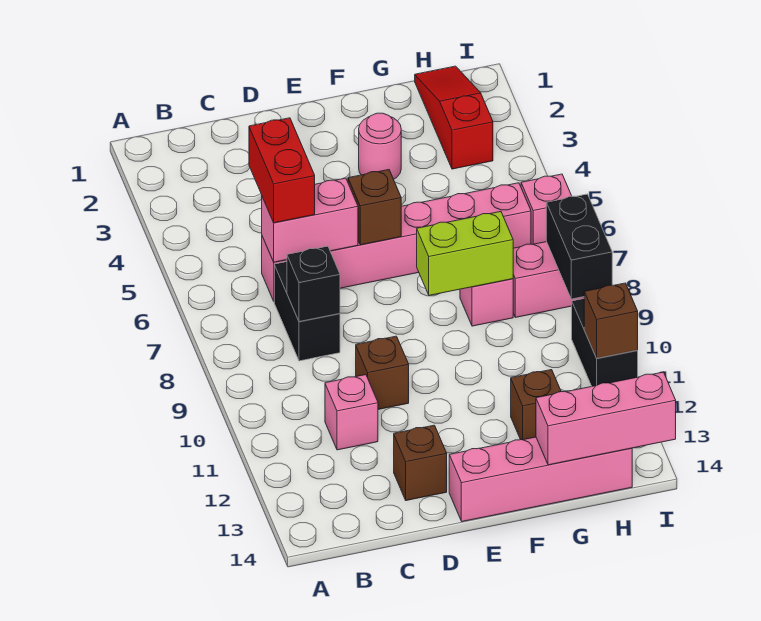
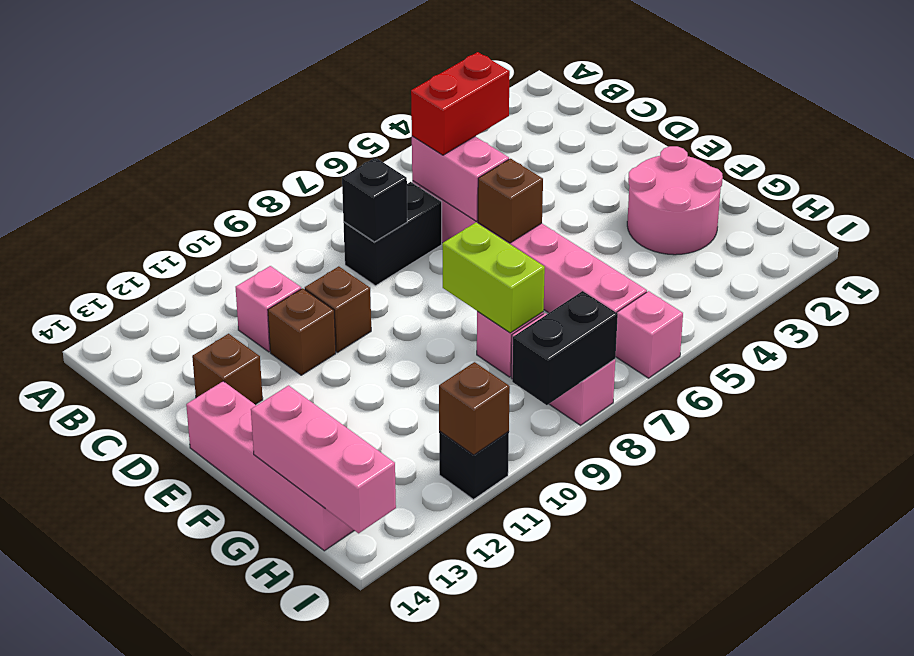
pink round brick F3 level 1 -> pink round brick F2:G3 level 1
brown brick G12 level 1 -> brown brick D11 level 1
red slope H1:H3 level 1 top 3 -> none
black brick I10:I11 level 1 -> black brick I11 level 1

